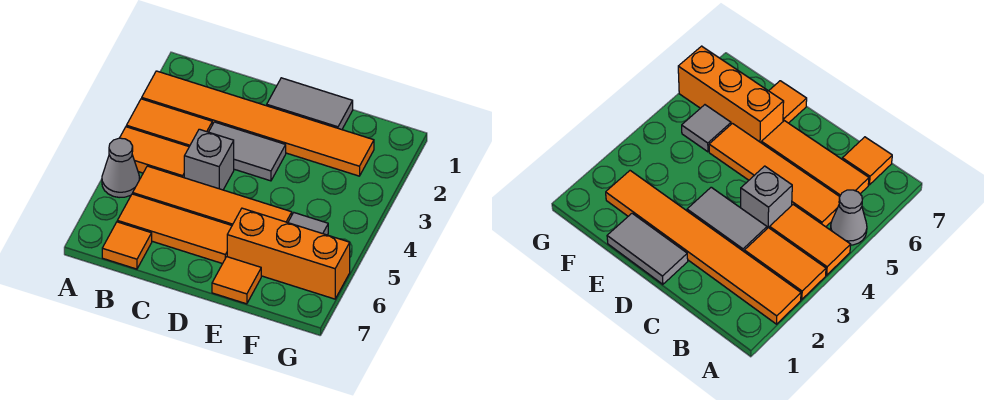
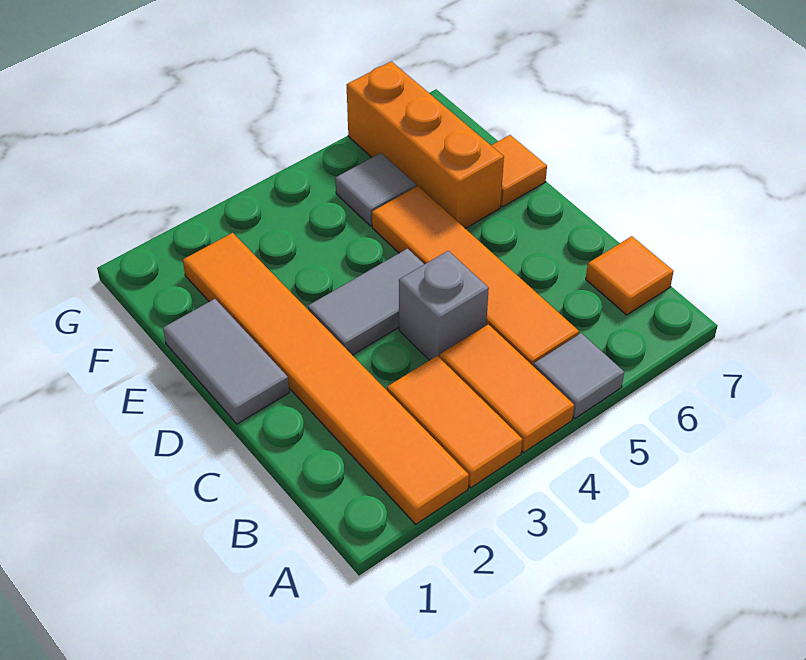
grey cone A5 level 1 -> grey tile A5 level 1
orange tile B6:D6 level 1 -> none
grey tile C3:D3 level 1 -> grey tile D3:D4 level 1

